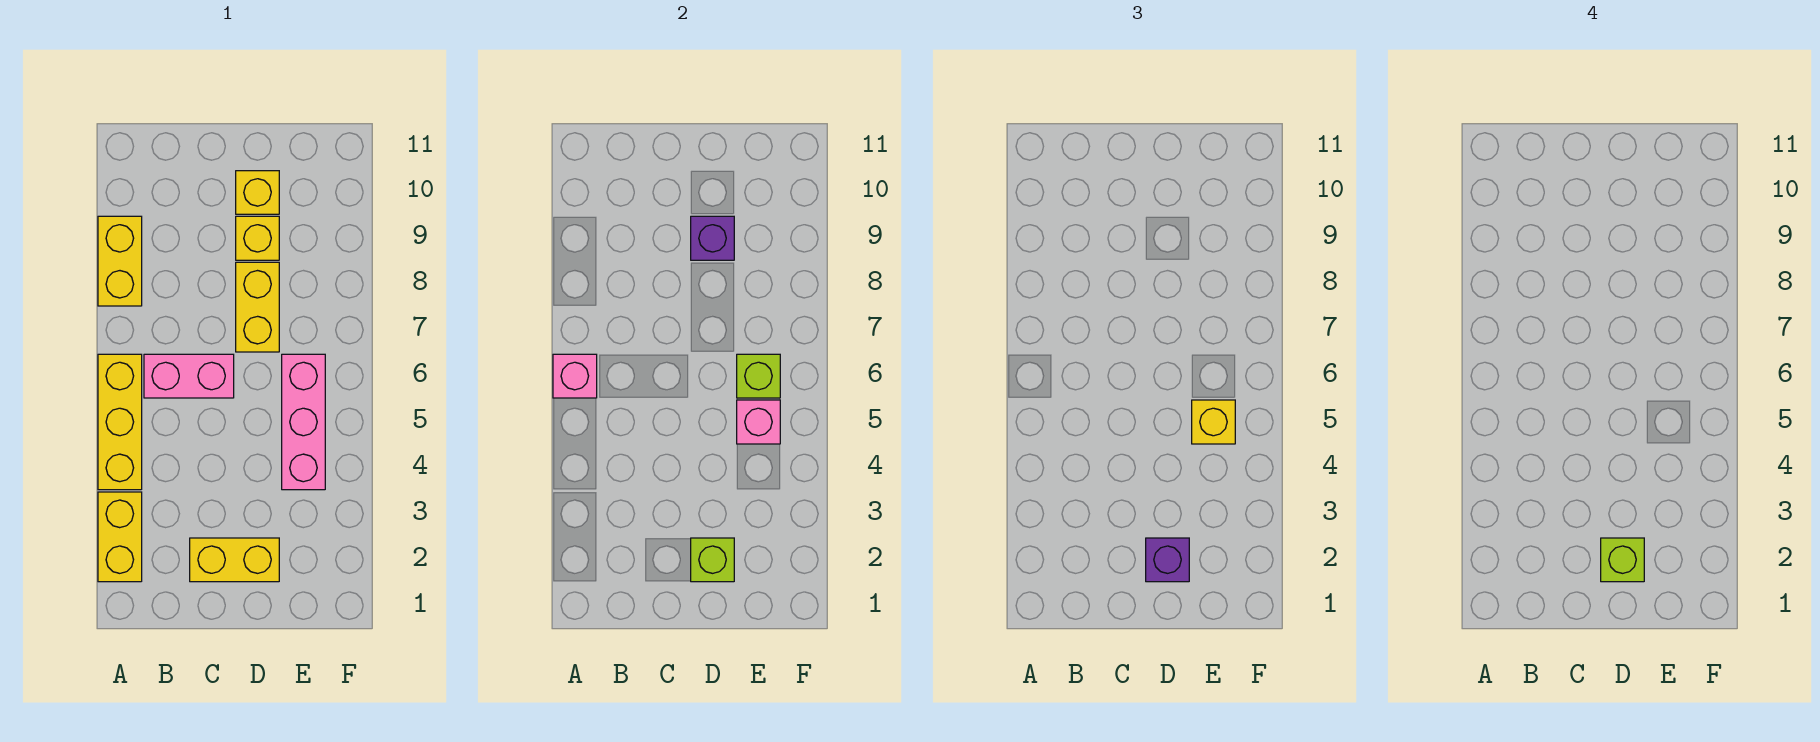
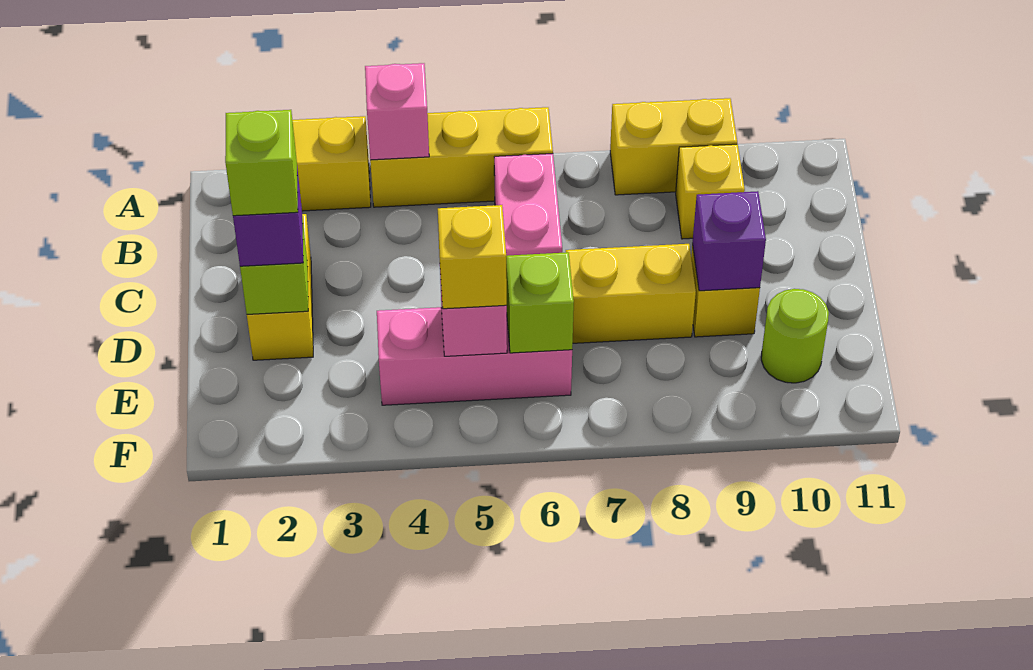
pink brick A6 level 2 -> pink brick A4 level 2
yellow brick D10 level 1 -> yellow brick B9 level 1
none -> lime round brick E10 level 1

